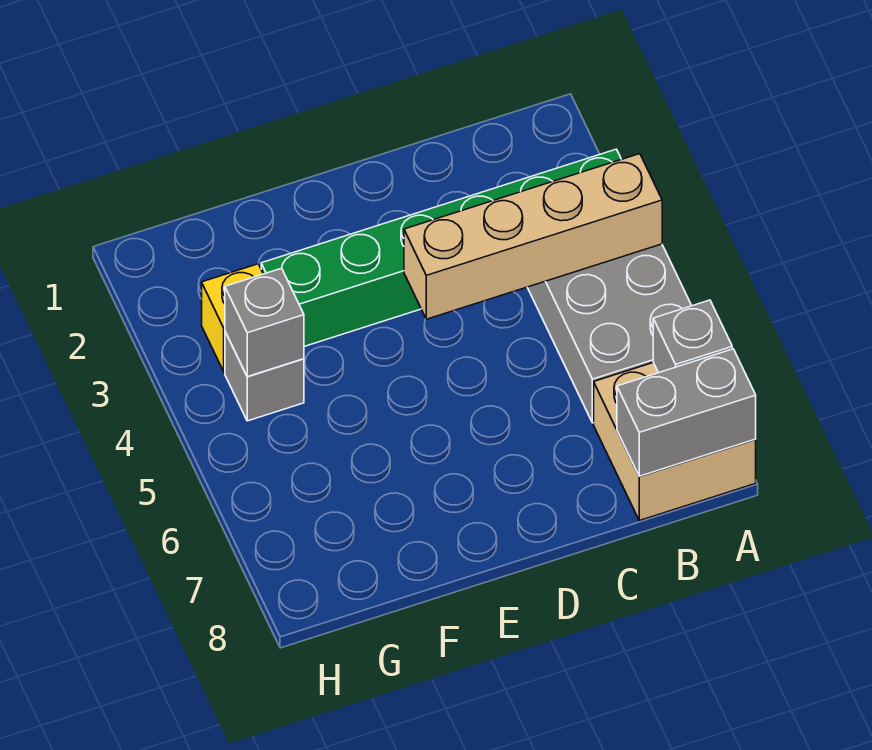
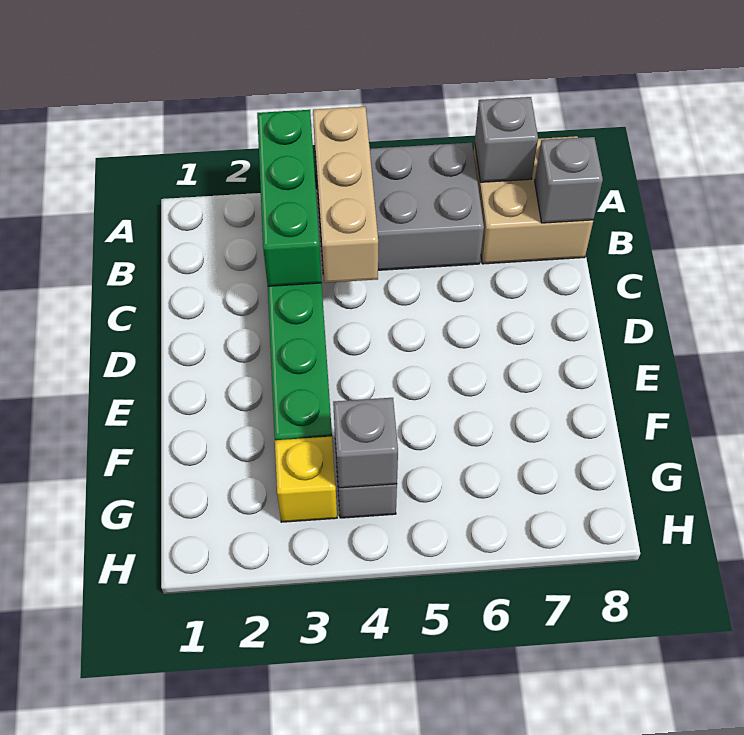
none -> green brick A3:C3 level 2
tan brick A4:D4 level 2 -> tan brick A4:C4 level 2
grey brick A8:B8 level 2 -> grey brick B8 level 2

